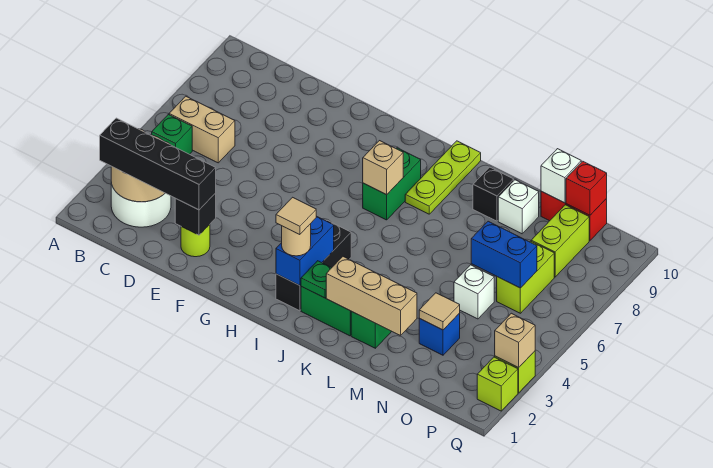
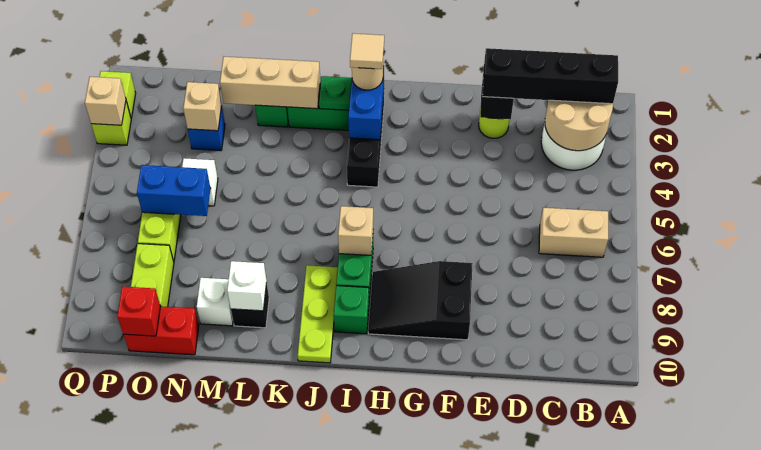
green brick B5 level 1 -> green brick I9 level 1
none -> black slope F8:H9 level 1 top F
tan tile N3 level 2 -> tan brick N3 level 2
white brick N10 level 2 -> white brick L9 level 2

